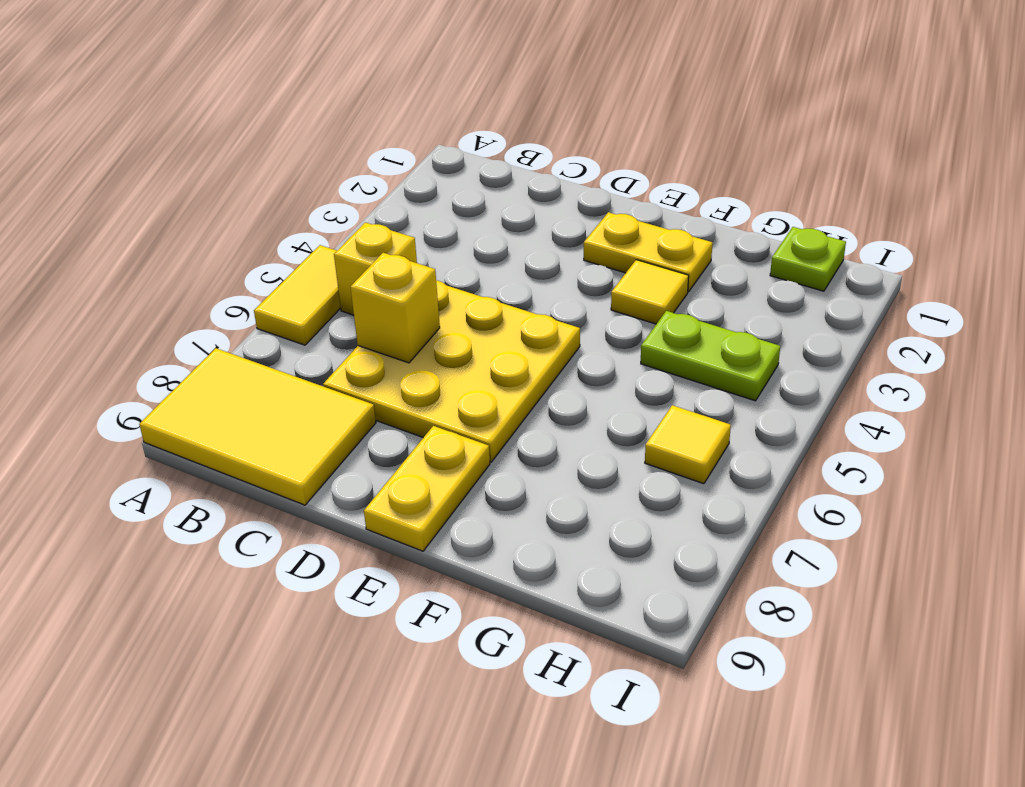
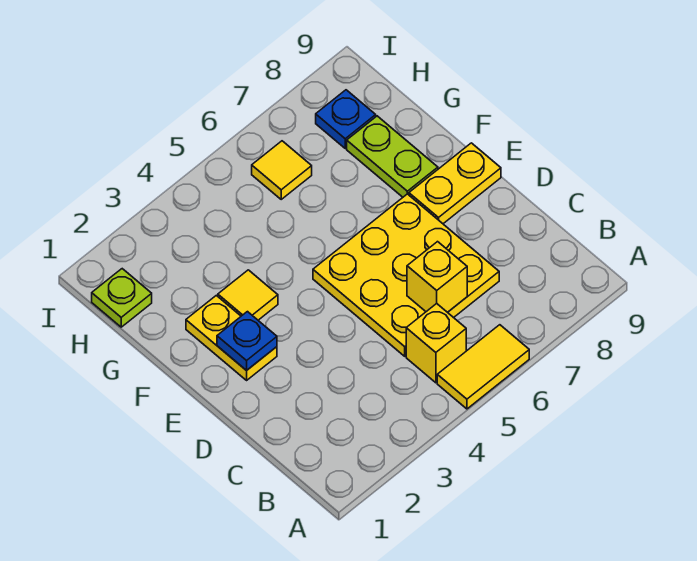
yellow tile A8:C9 level 1 -> none
none -> blue plate E2 level 2
lime plate G4:H4 level 1 -> lime plate F8:G8 level 1
none -> blue plate H8 level 1

